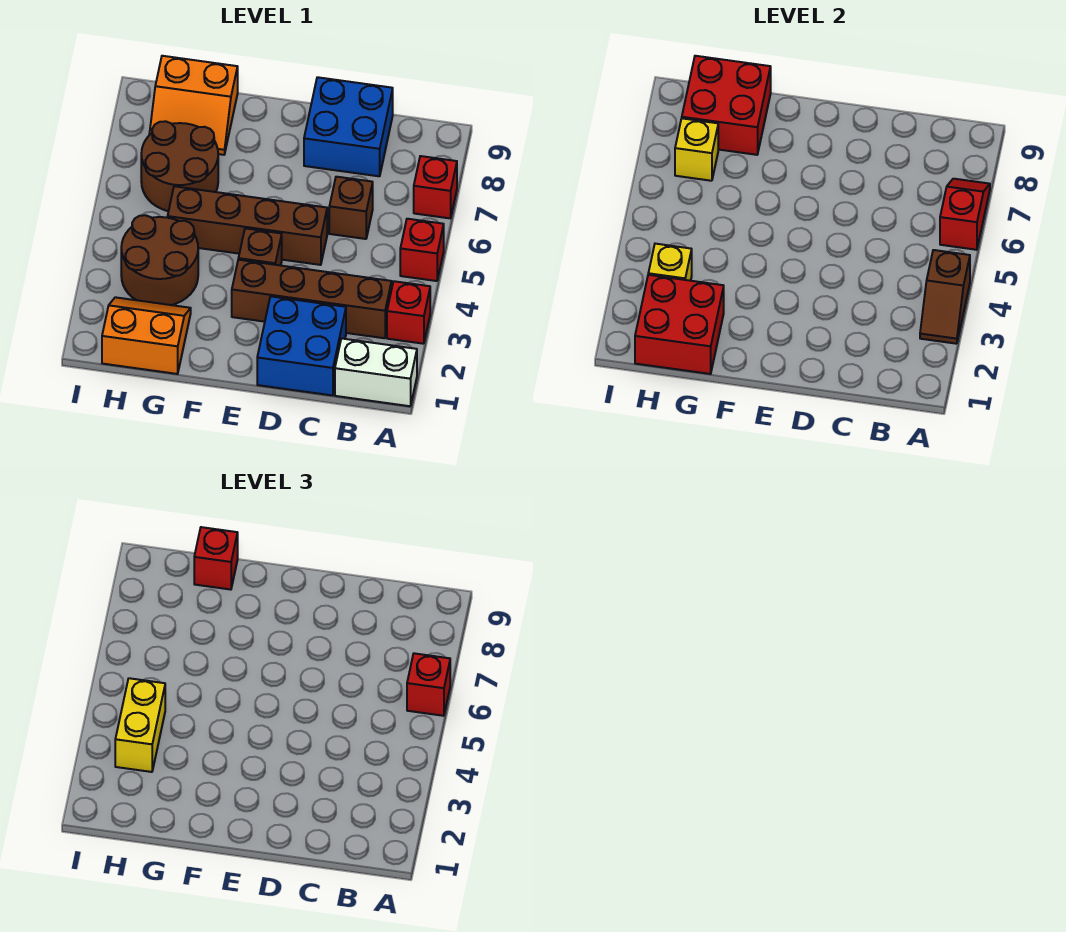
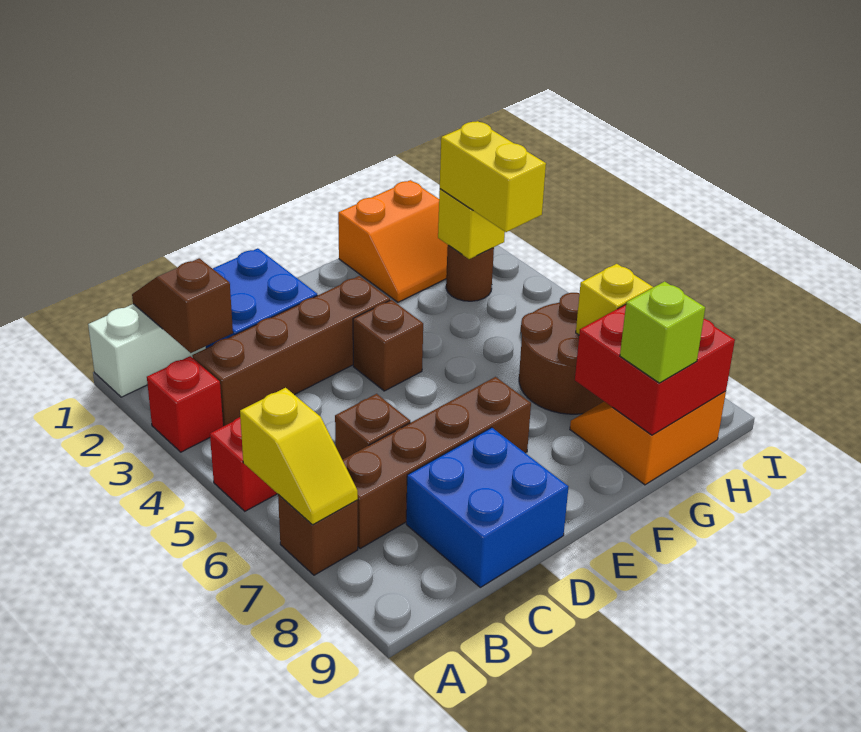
brown slope A3:A4 level 2 top 4 -> brown slope B1:B2 level 2 top 2
red slope A6:A7 level 2 top 6 -> yellow slope A6:A7 level 2 top 6
red brick A6 level 3 -> none
red brick A7 level 1 -> brown brick A7 level 1
brown brick D5:G5 level 1 -> brown brick B7:E7 level 1
red brick G1:H2 level 2 -> none
brown round brick G3:H4 level 1 -> brown round brick H3 level 1
red brick G9 level 3 -> lime brick G9 level 3

